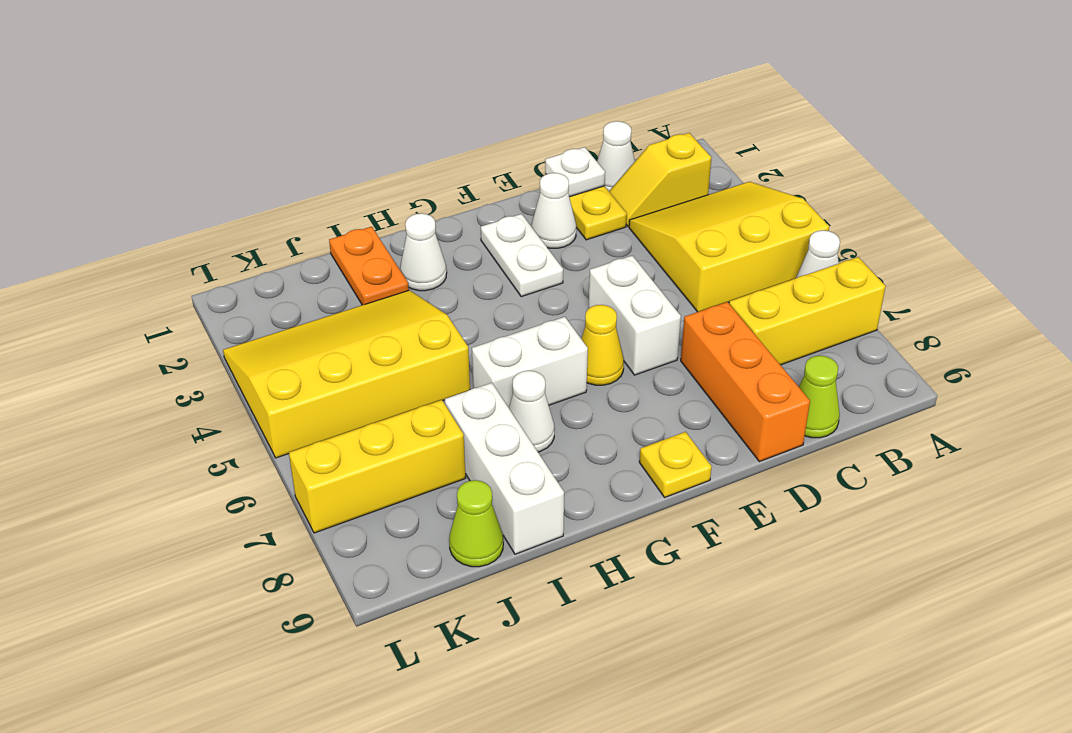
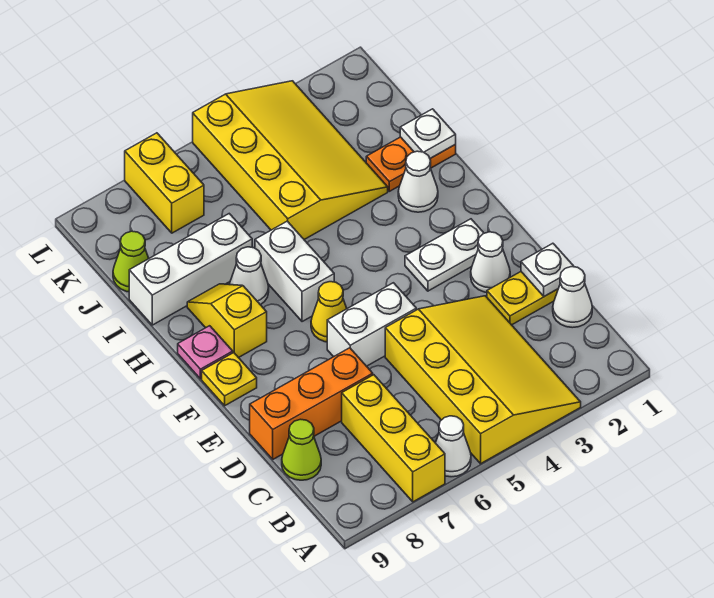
yellow slope A3:C5 level 1 top 5 -> yellow slope A3:D5 level 1 top 5
yellow slope B2:C2 level 1 top B -> yellow slope G8:H8 level 1 top G
none -> pink plate G9 level 1
none -> white plate I1 level 2
yellow brick J7:L7 level 1 -> yellow brick K7:L7 level 1

